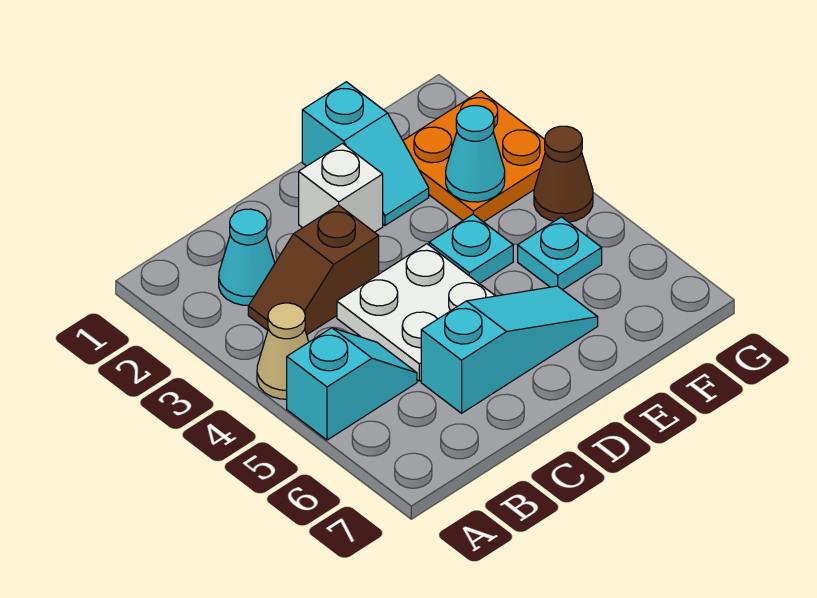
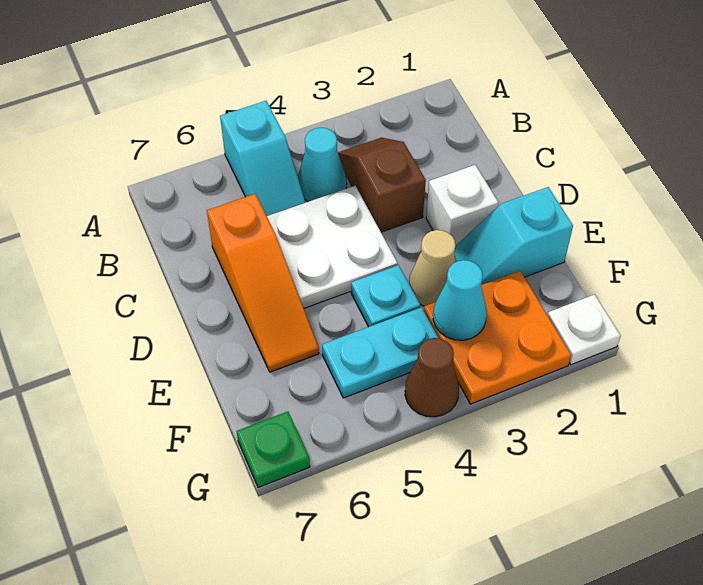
tan cone A4 level 1 -> tan cone E3 level 1
cyan cone B2 level 1 -> cyan cone B4 level 1
cyan slope C6:E6 level 1 top C -> orange slope C6:E6 level 1 top C
cyan plate F5 level 1 -> cyan plate F4:F5 level 1
none -> white plate G1 level 1
none -> green plate G7 level 1

